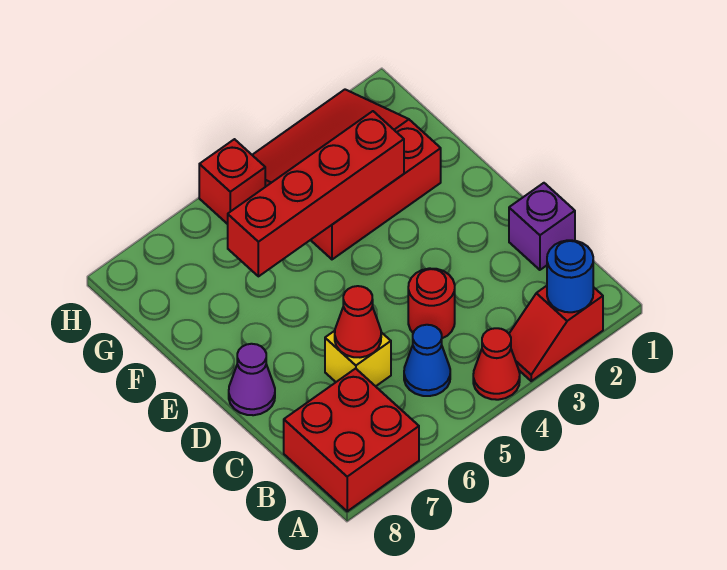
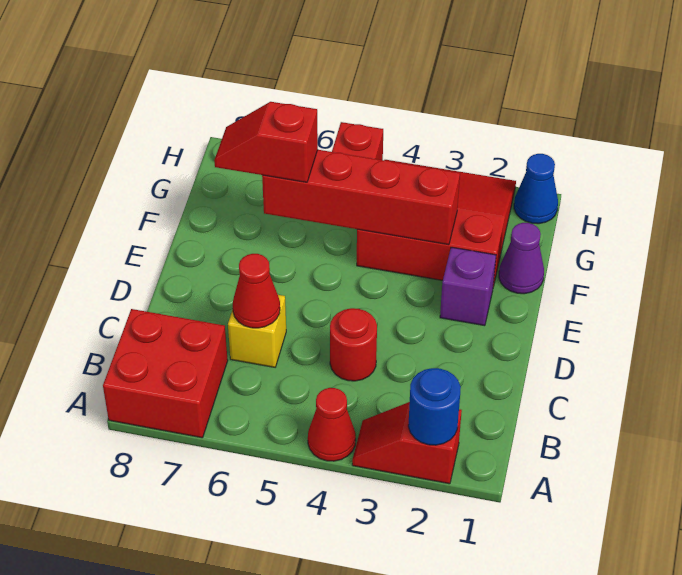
blue cone B5 level 1 -> blue cone H1 level 1
purple brick C1 level 1 -> purple brick E2 level 1
purple cone D8 level 1 -> purple cone F1 level 1
none -> red slope F6:F7 level 3 top 6

